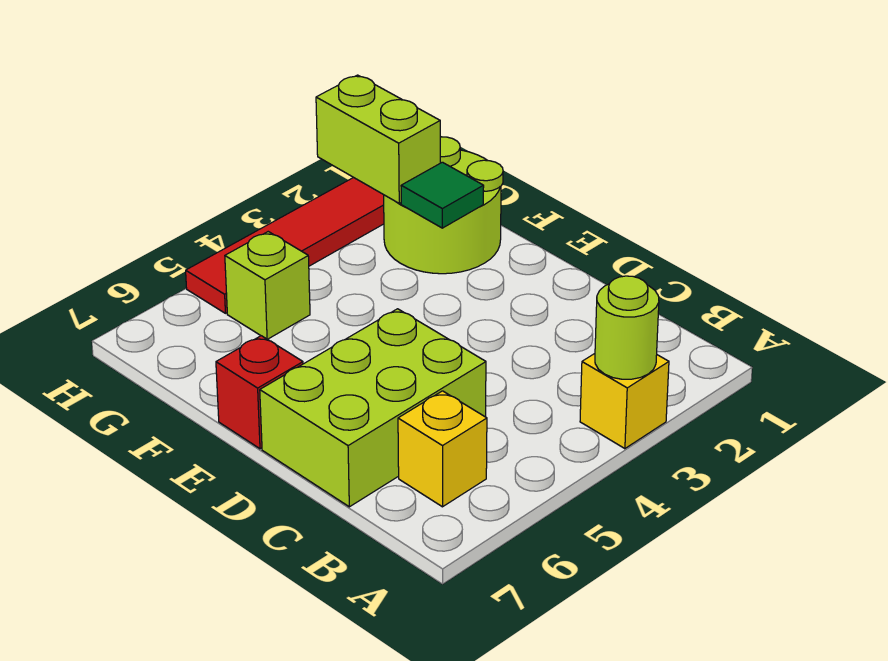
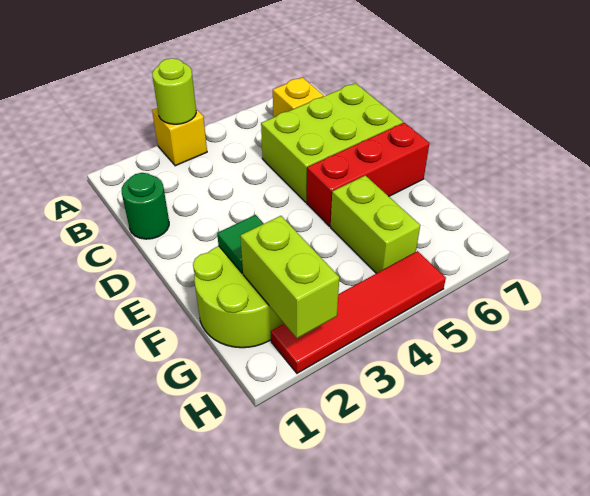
none -> green round brick C1 level 1
red brick E7 level 1 -> red brick E5:E7 level 1
lime brick G5 level 1 -> lime brick F5:G5 level 1

